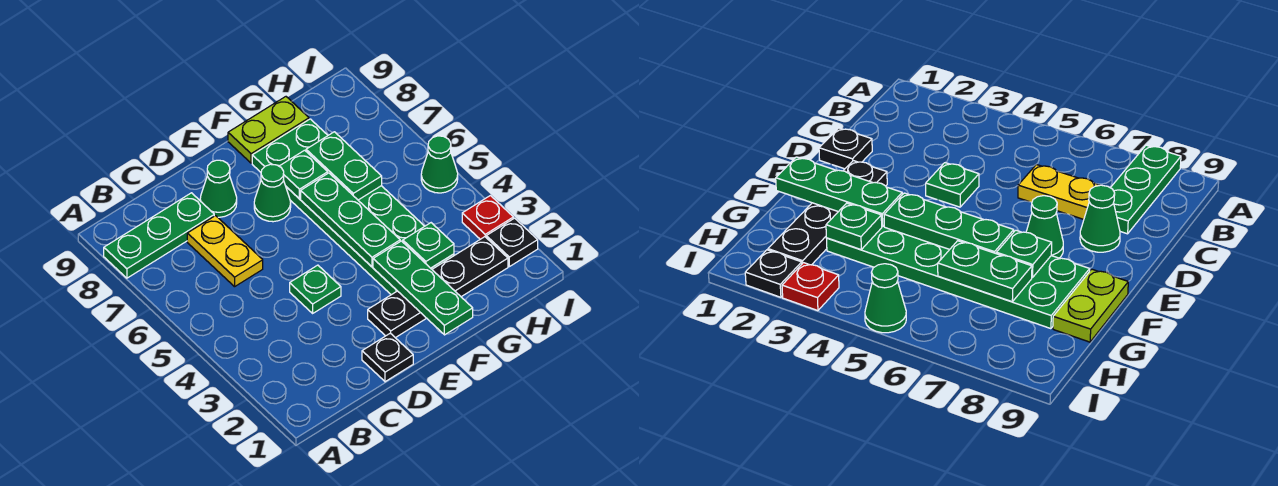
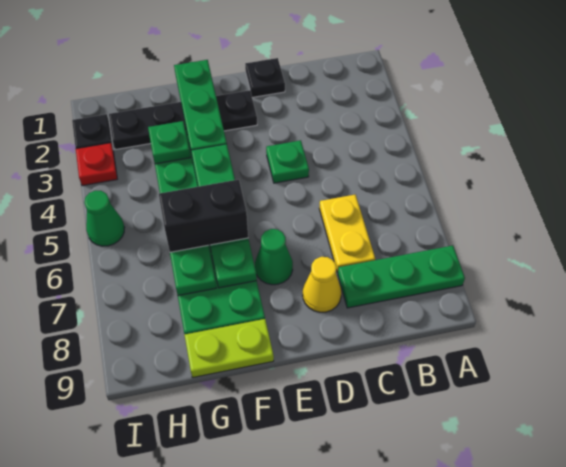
green cone D8 level 1 -> yellow cone D8 level 1
none -> black brick F6:G6 level 3

